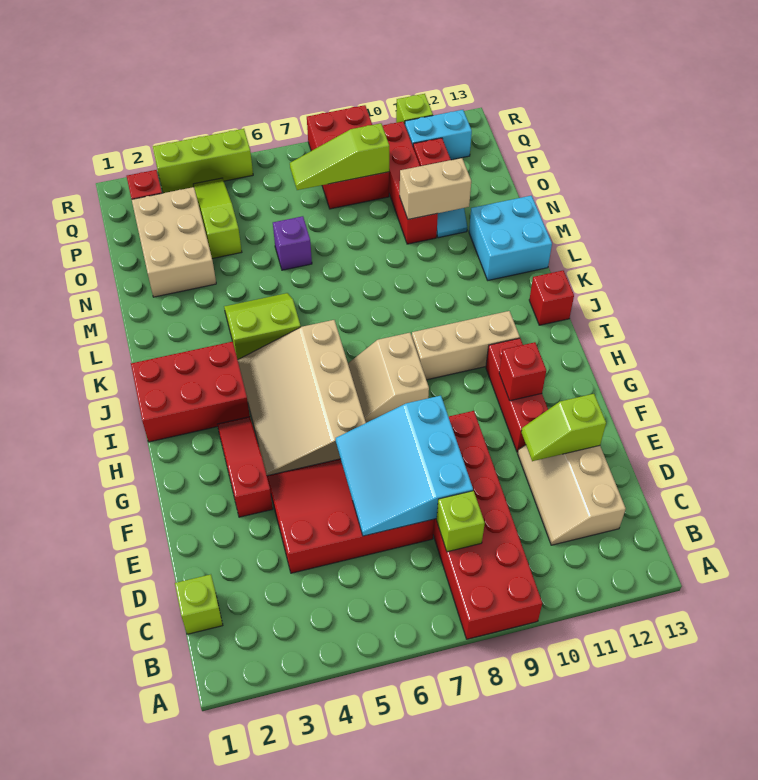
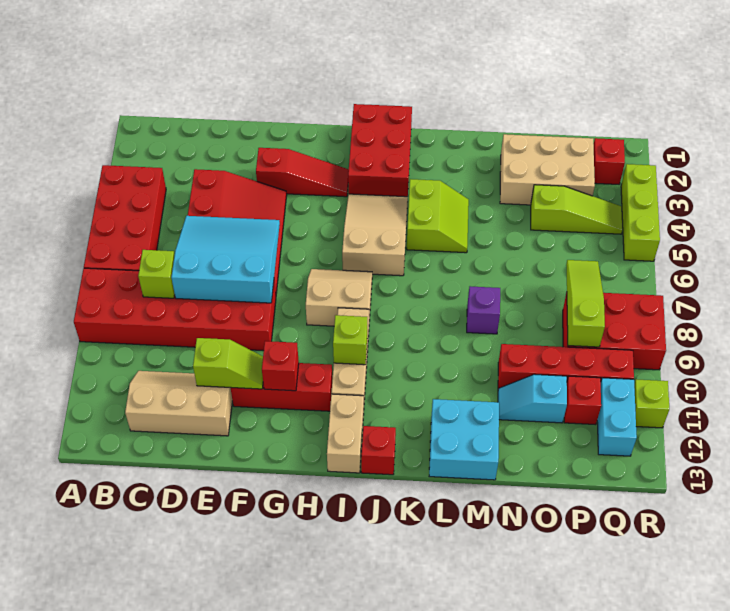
none -> red brick A4:B7 level 1
lime brick C1 level 1 -> lime brick I10 level 2
lime slope E11:E12 level 2 top 12 -> lime slope E11:F11 level 2 top E
tan slope G4:J6 level 1 top 6 -> tan slope I4:J6 level 1 top 6
purple brick N6 level 1 -> purple brick M8 level 1
tan brick N10:N11 level 2 -> tan brick I12:I13 level 1

